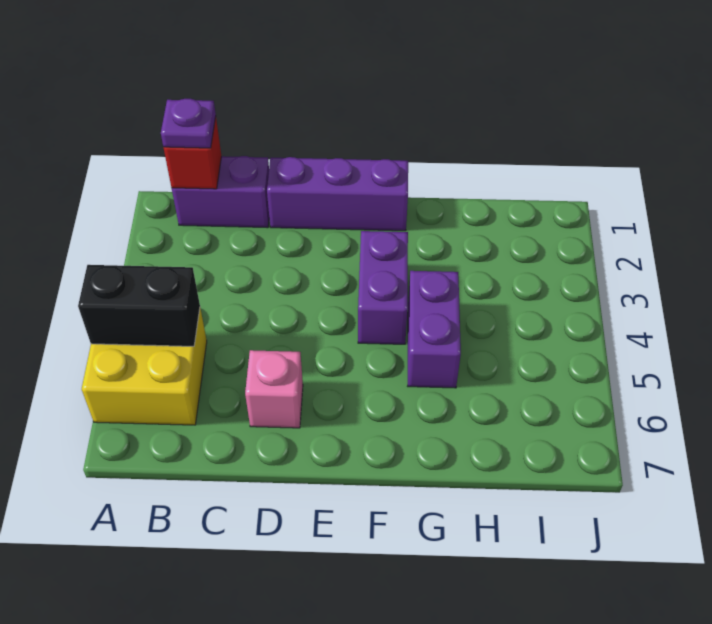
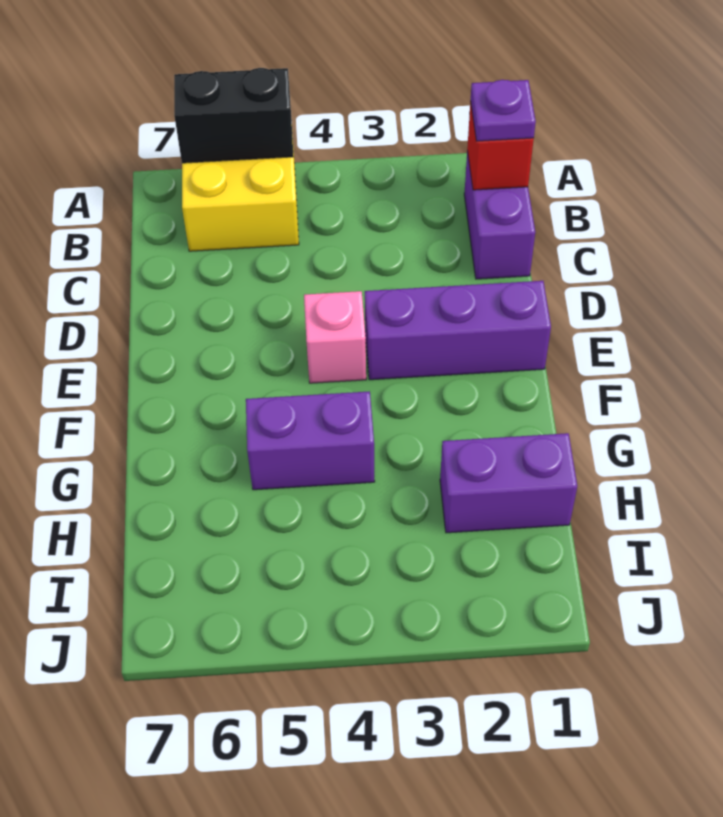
black brick A5:B5 level 2 -> black brick A5:A6 level 2
purple brick D1:F1 level 1 -> purple brick E1:E3 level 1
pink brick D6 level 1 -> pink brick E4 level 1
purple brick F3:F4 level 1 -> purple brick H1:H2 level 1

